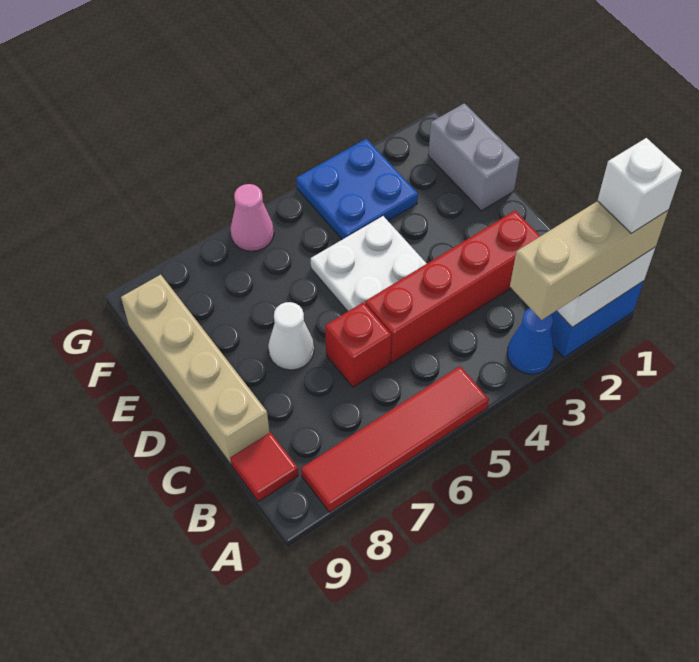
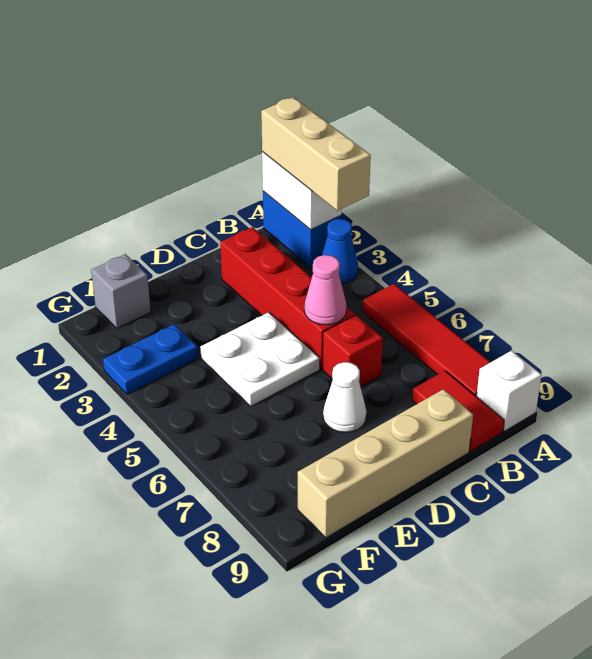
white brick A1 level 4 -> white brick A9 level 1
red tile B9 level 1 -> red tile B8:B9 level 1
grey brick E1:F1 level 1 -> grey brick F1 level 1
blue plate F3:G4 level 1 -> blue plate F3:G3 level 1
pink cone G6 level 1 -> pink cone C5 level 2

